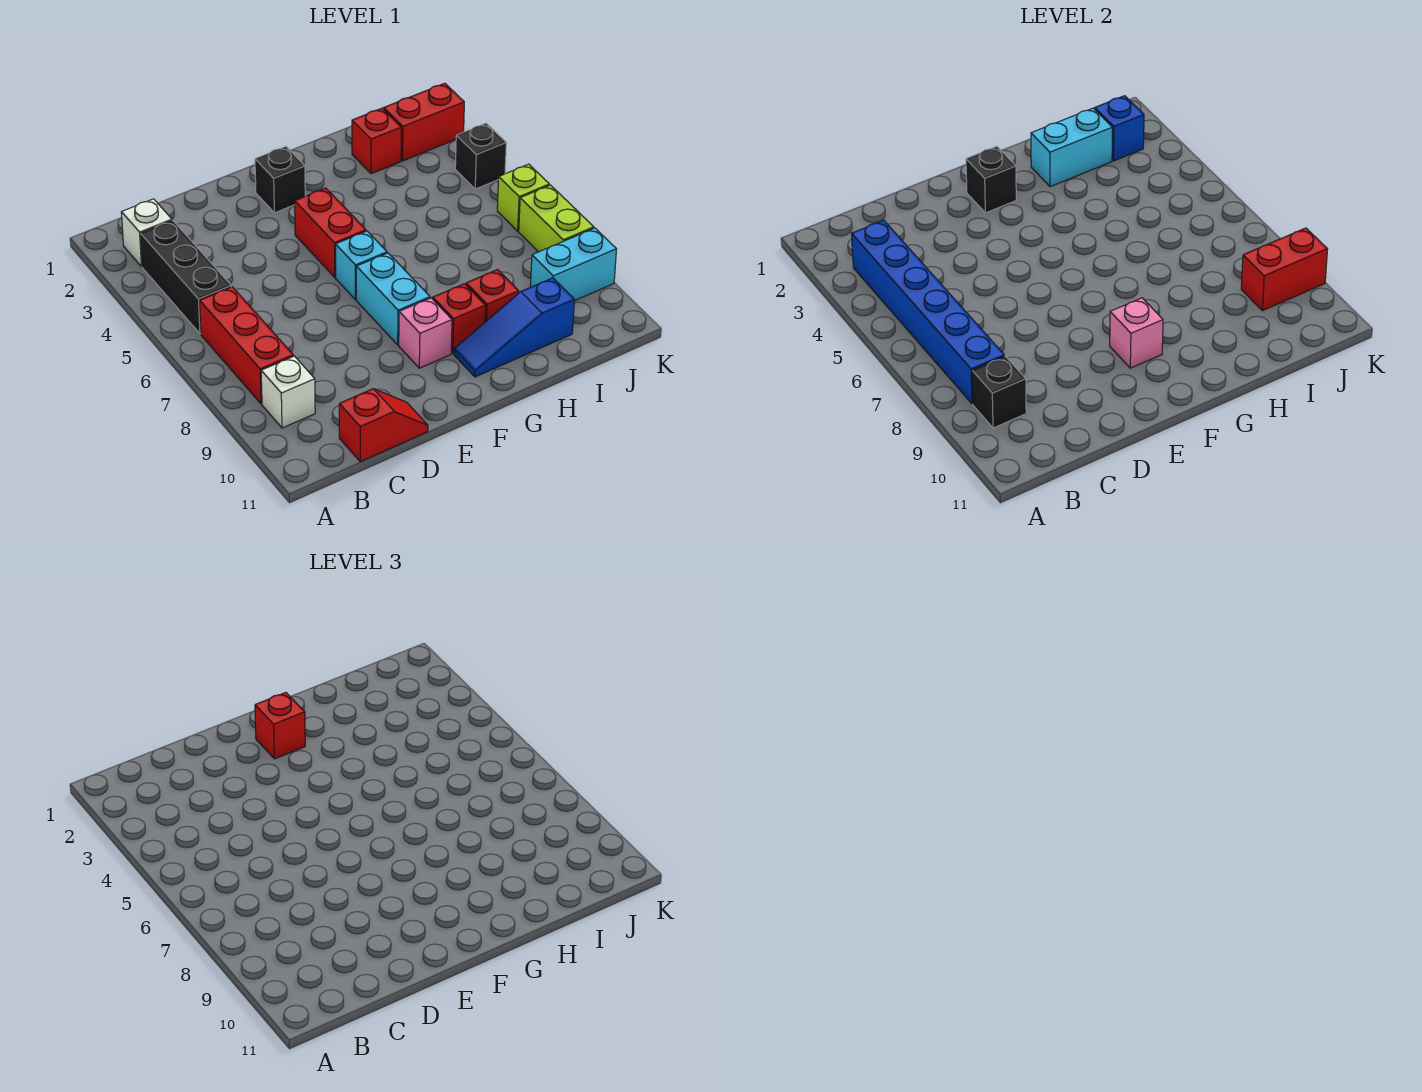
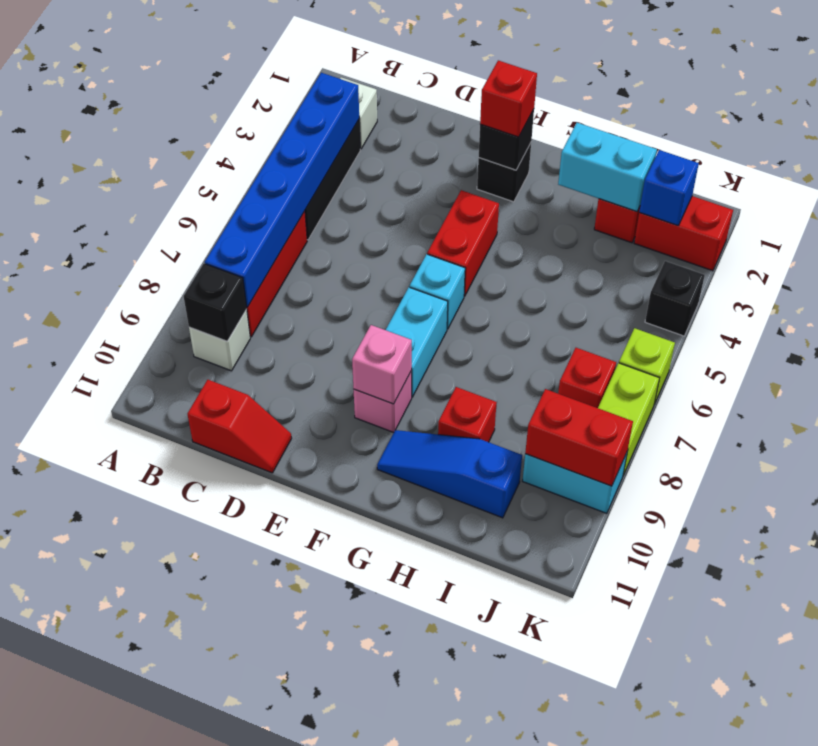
red brick G9 level 1 -> red brick J7 level 1

